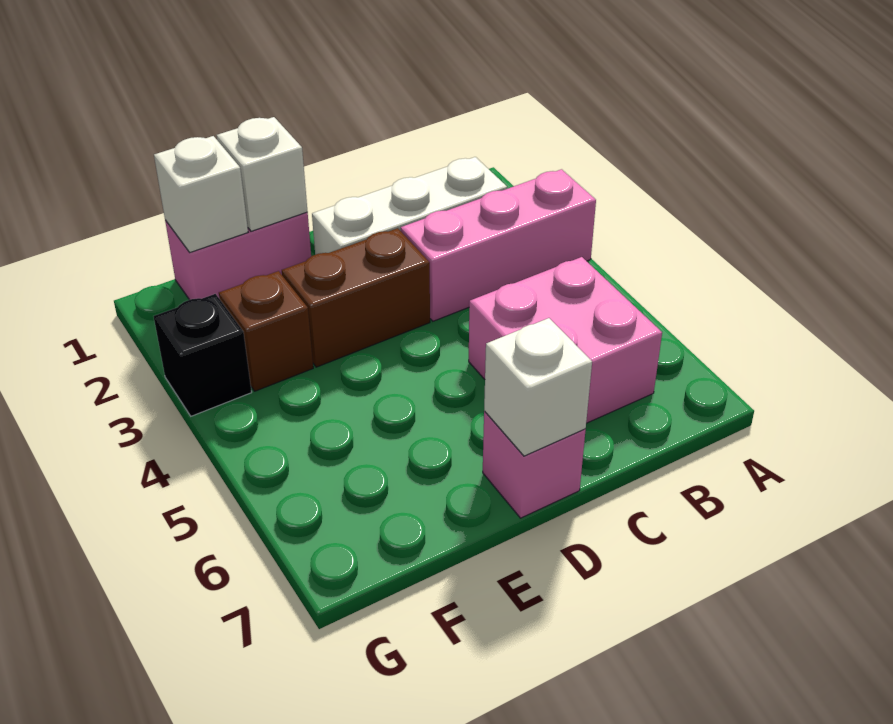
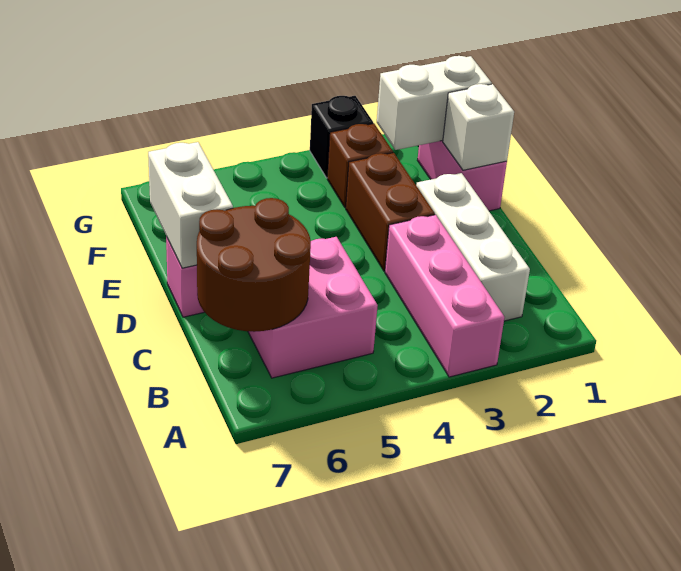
none -> brown round brick B6:C7 level 2
white brick D7 level 2 -> white brick D7:E7 level 2
white brick F1 level 2 -> white brick F1:F2 level 2

